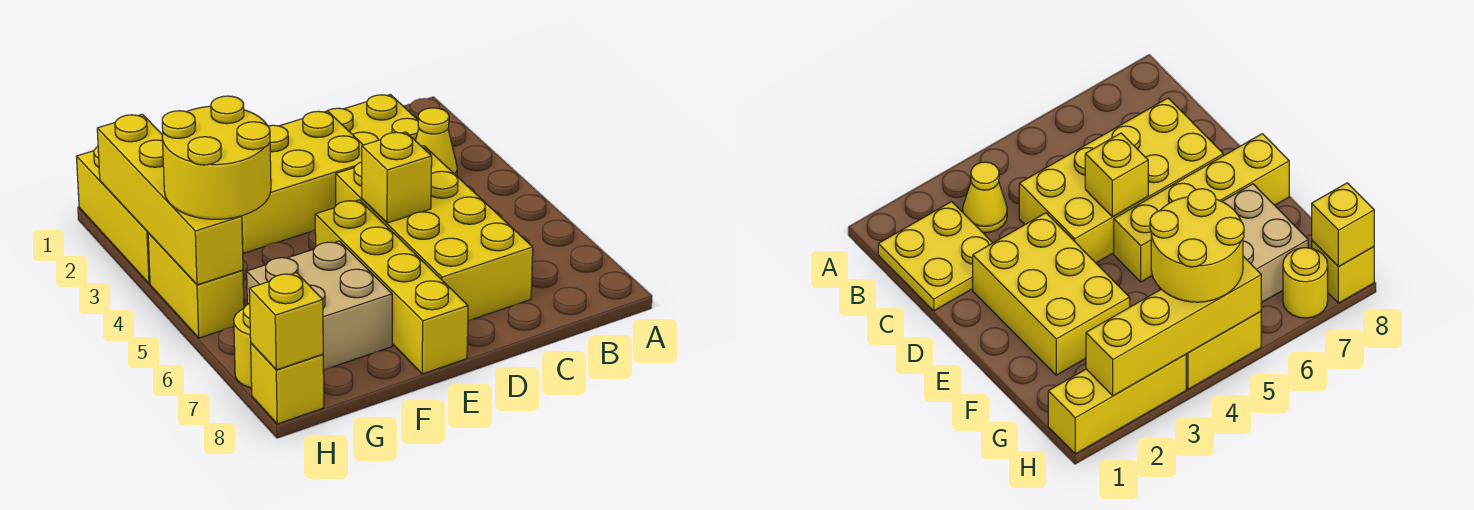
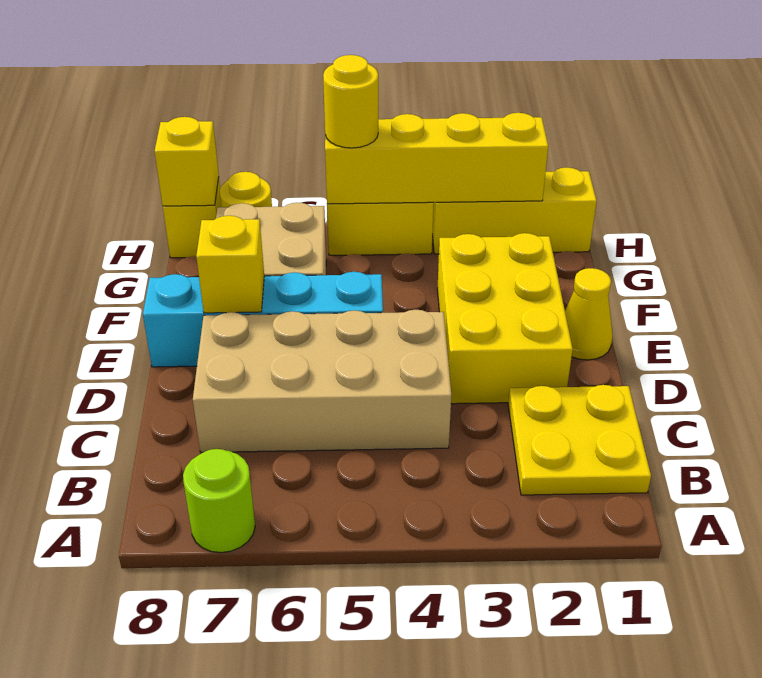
none -> lime round brick A7 level 1
yellow cone B3 level 1 -> yellow cone E1 level 1
yellow brick C4:D7 level 1 -> tan brick C4:D7 level 1
yellow brick D5 level 2 -> yellow brick E7 level 2
yellow brick E5:E8 level 1 -> cyan brick E5:E8 level 1
yellow round brick G4:H5 level 3 -> yellow round brick H5 level 3

